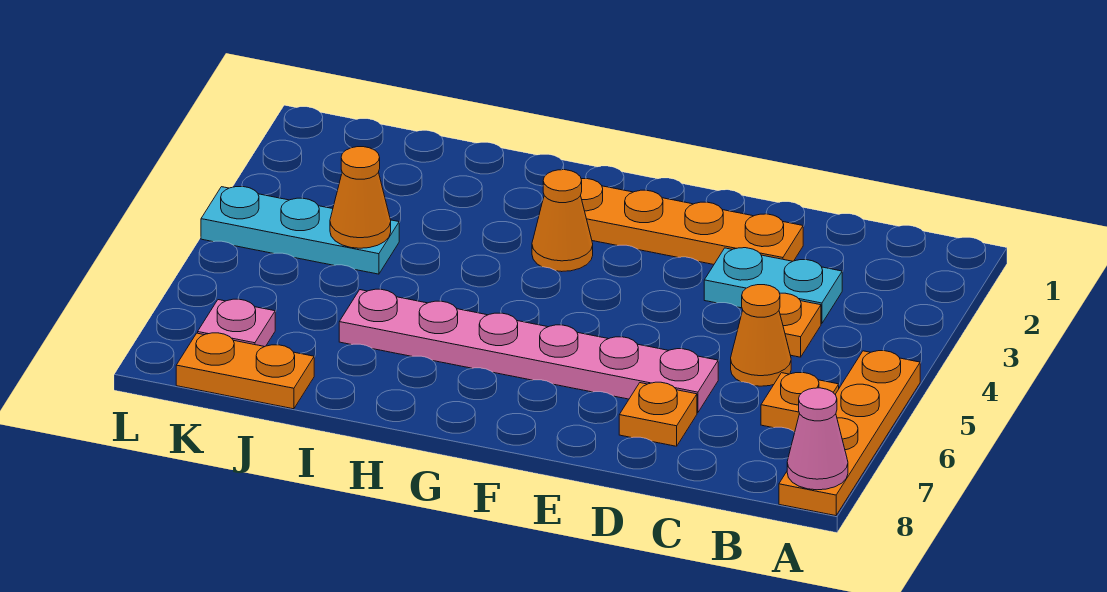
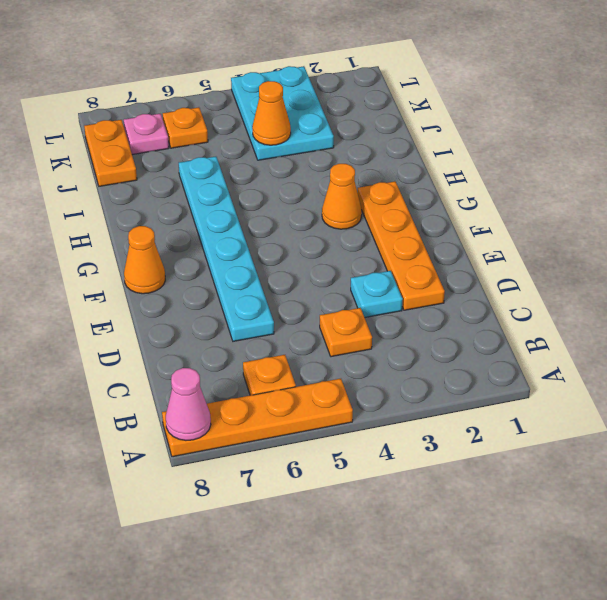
cyan plate C3:D3 level 1 -> cyan plate D3 level 1
orange cone C5 level 1 -> orange cone F8 level 1
pink plate D6:I6 level 1 -> cyan plate D6:I6 level 1
orange plate D7 level 1 -> orange plate K6 level 1
cyan plate J4:L4 level 1 -> cyan plate J3:L4 level 1

